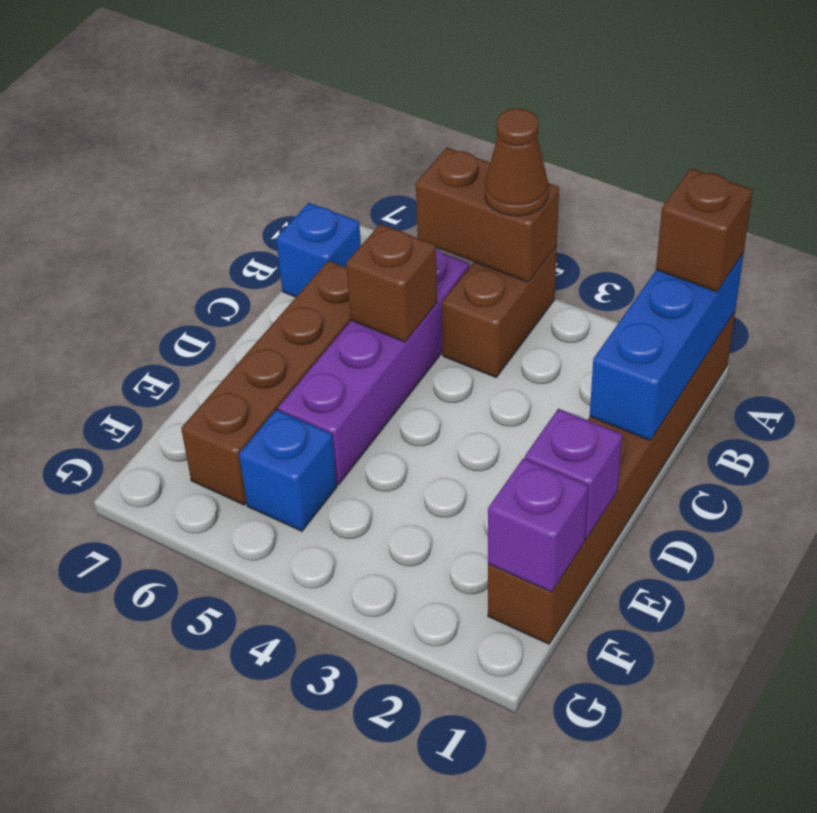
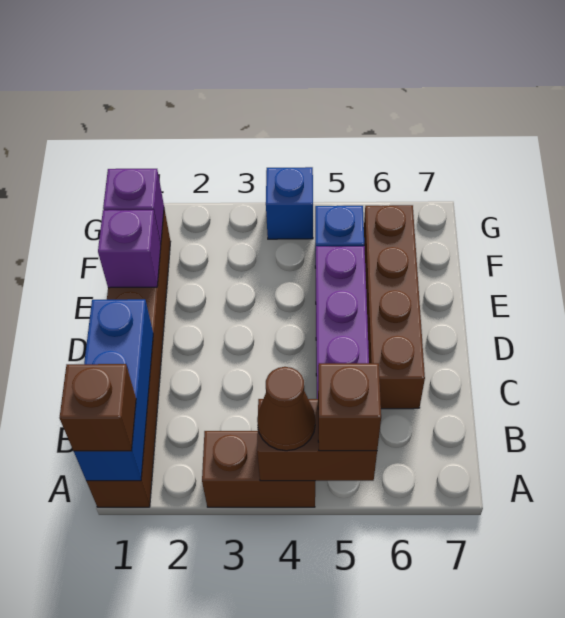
brown brick A4:B4 level 1 -> brown brick A3:A4 level 1
blue brick B7 level 1 -> blue brick G4 level 1
brown brick C5 level 2 -> brown brick A5 level 3

